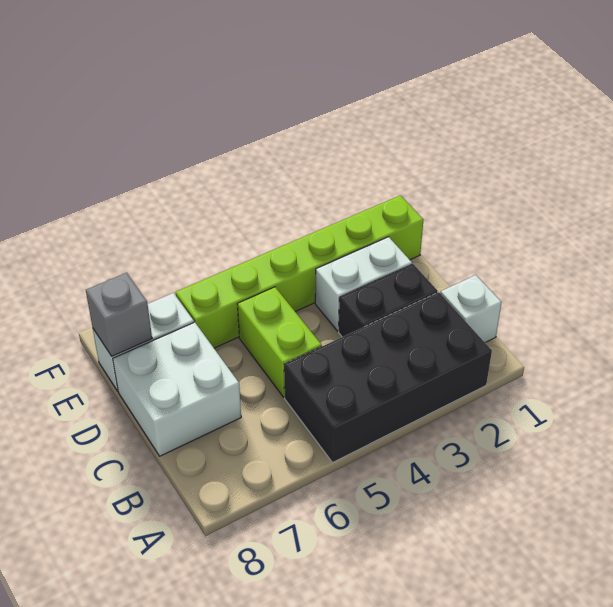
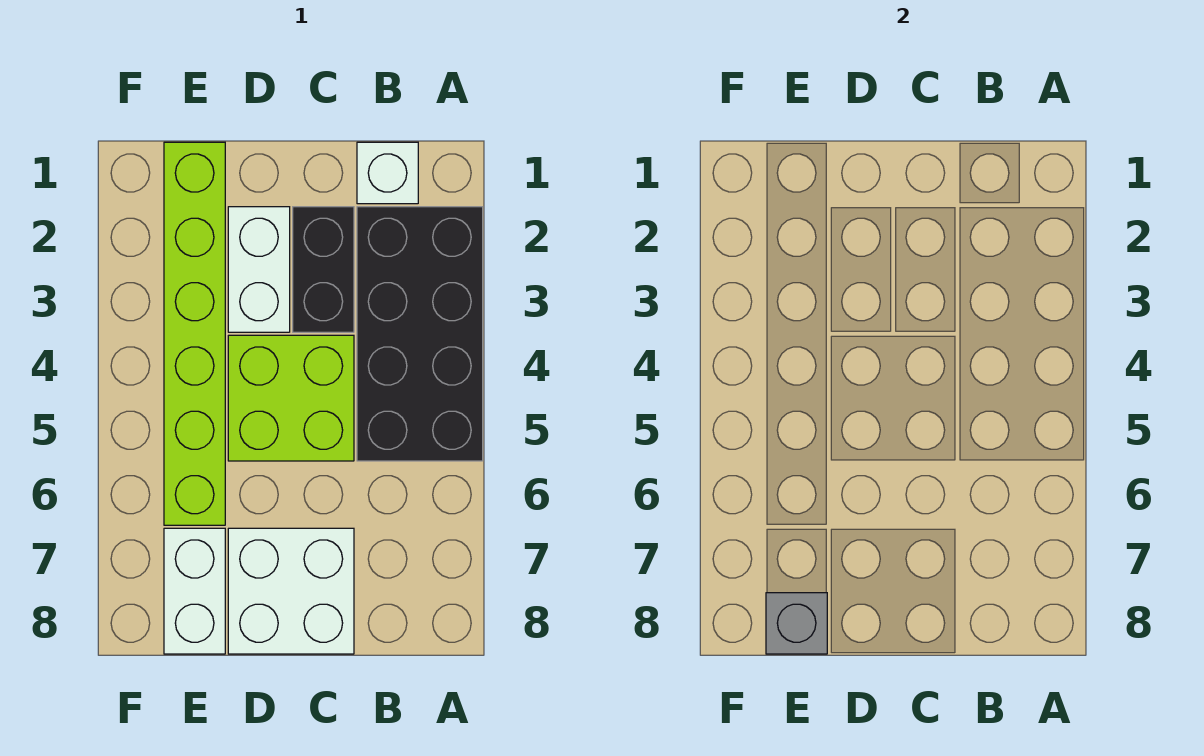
lime brick C5:D5 level 1 -> lime brick C4:D5 level 1

